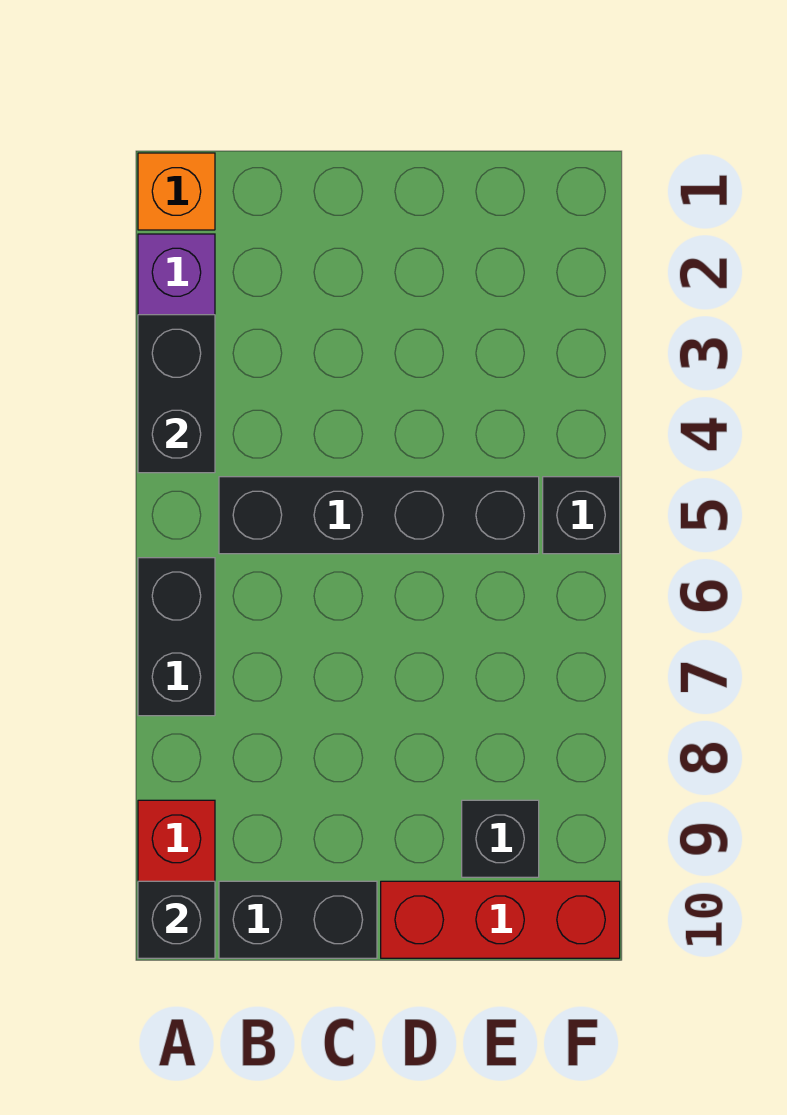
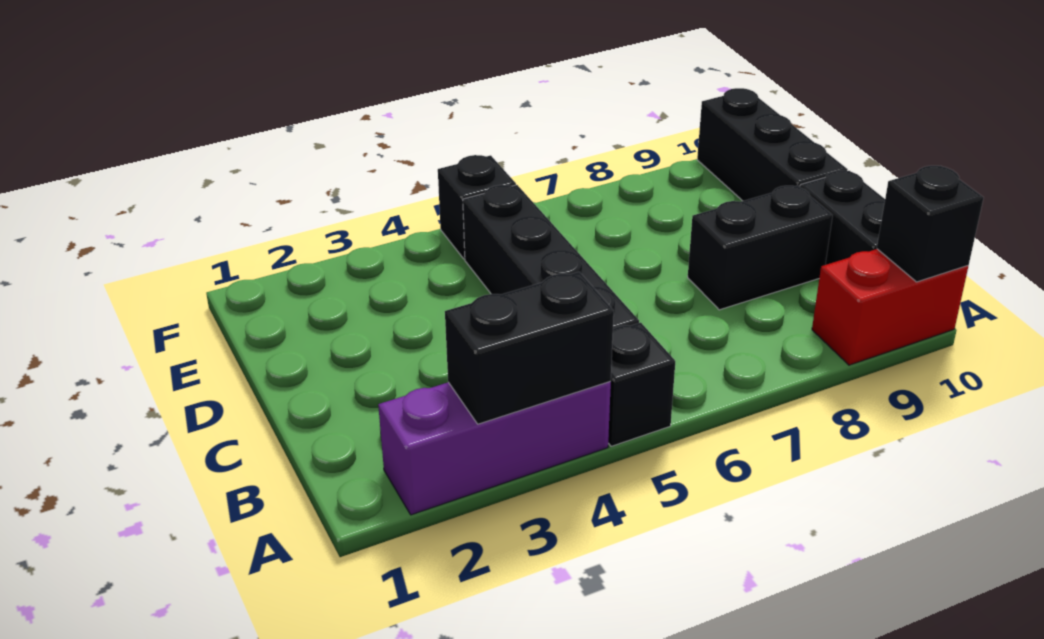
orange brick A1 level 1 -> none
black brick A6:A7 level 1 -> black brick C8:C9 level 1
red brick D10:F10 level 1 -> black brick D10:F10 level 1
black brick E9 level 1 -> black brick A5 level 1

